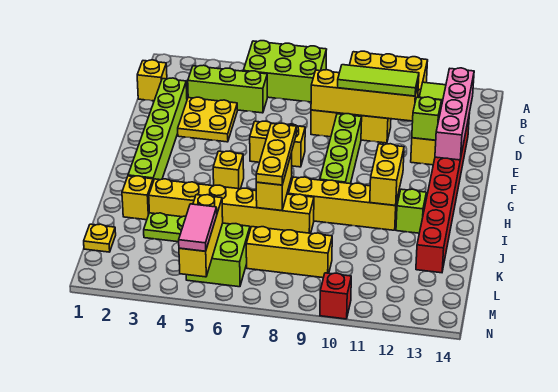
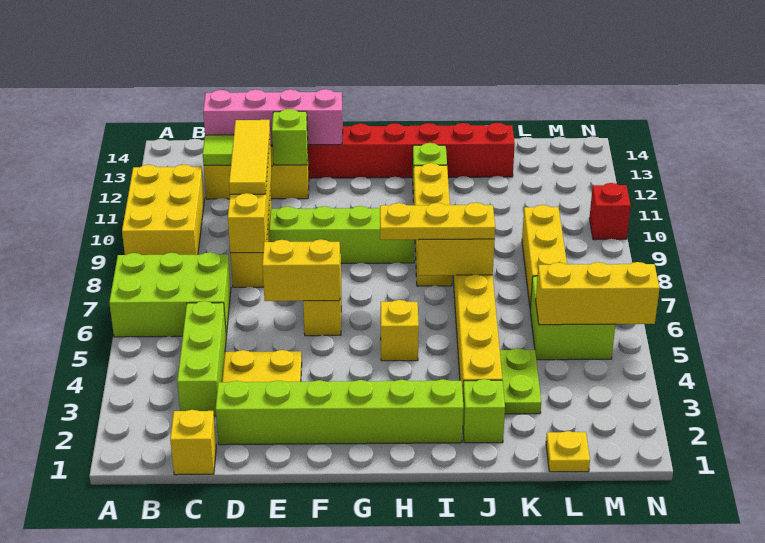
lime brick A5:B7 level 1 -> lime brick A6:C7 level 1
lime tile D9:D11 level 3 -> yellow tile D9:D11 level 3
yellow brick H11:I11 level 2 -> yellow brick E6:F6 level 2
yellow brick J2 level 1 -> lime brick J2 level 1
pink tile M5:N5 level 3 -> none

